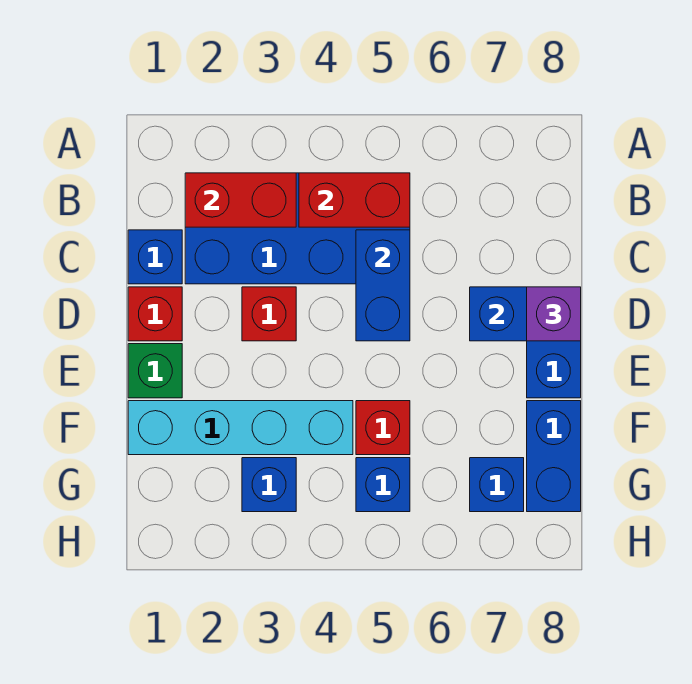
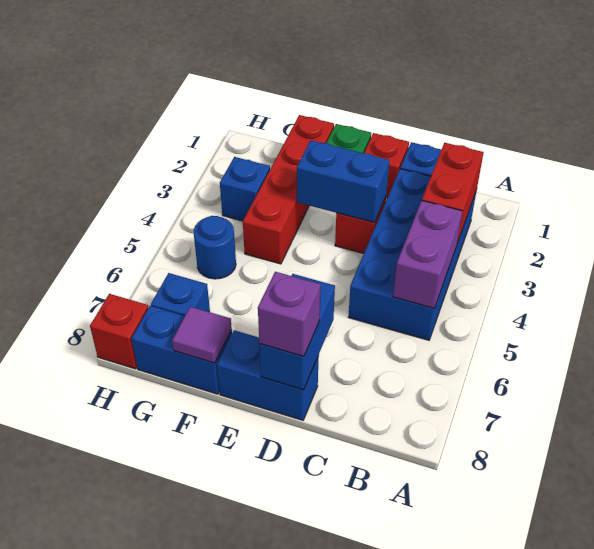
red brick B4:B5 level 2 -> purple brick B4:B5 level 2
blue brick C5:D5 level 2 -> blue brick D3:E3 level 2
cyan brick F1:F4 level 1 -> red brick F1:F4 level 1
red brick F5 level 1 -> red brick H8 level 1
none -> purple tile F8 level 2
blue brick G5 level 1 -> blue round brick G5 level 1

